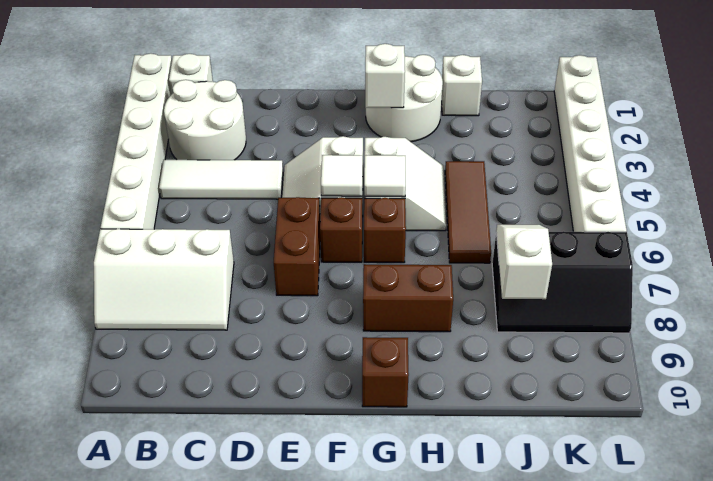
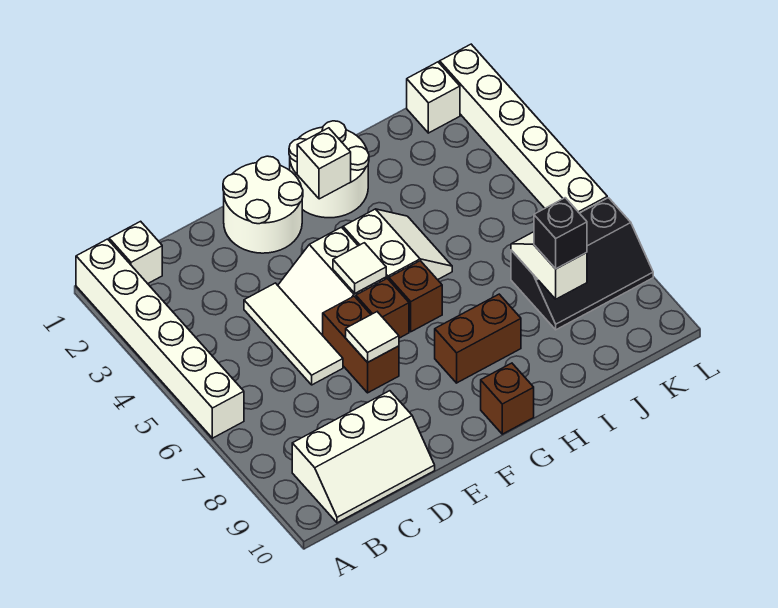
white slope A7:C8 level 1 top 7 -> white slope B9:D10 level 1 top 9
white round brick B2:C3 level 1 -> white round brick E1:F2 level 1
white tile B4:D4 level 1 -> white tile D4:D6 level 1
white tile G5 level 2 -> white tile E7 level 2
white brick I1 level 1 -> white brick K1 level 1
brown tile I4:I6 level 1 -> none
none -> black brick J8 level 3

